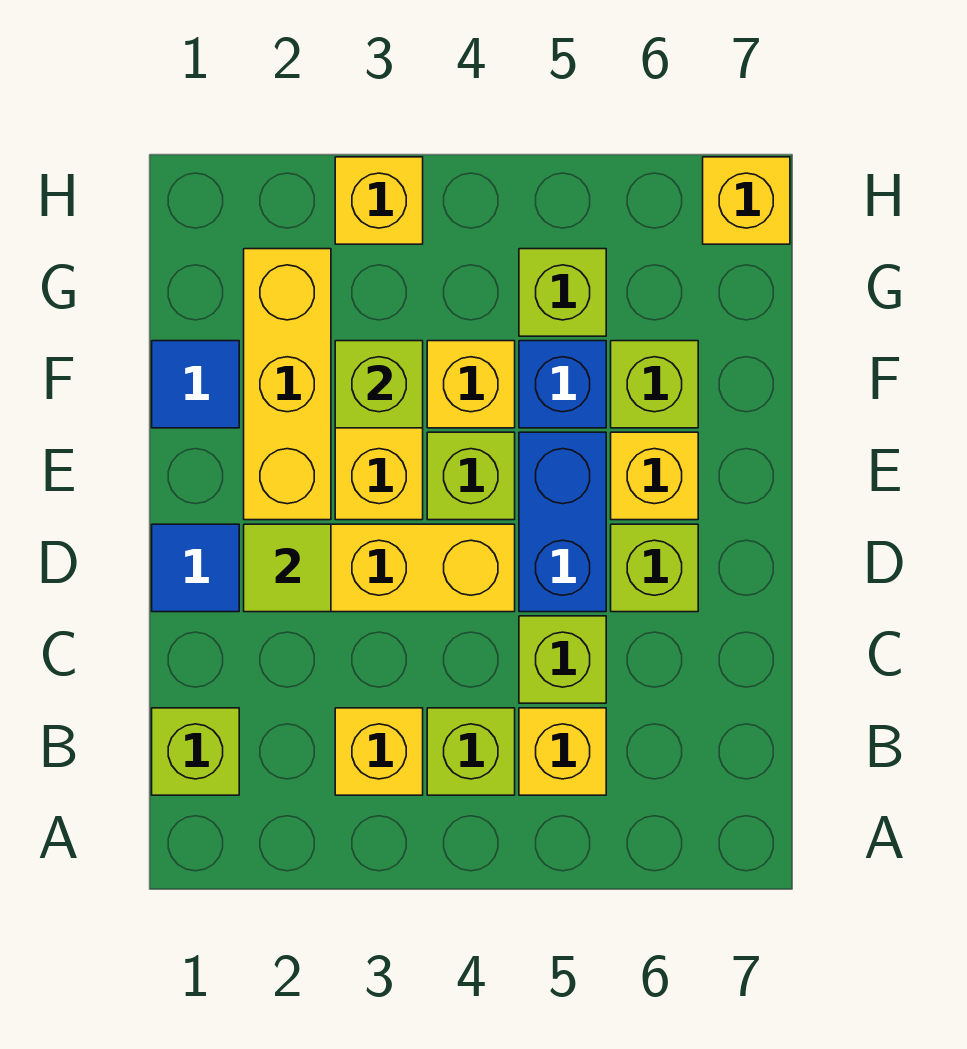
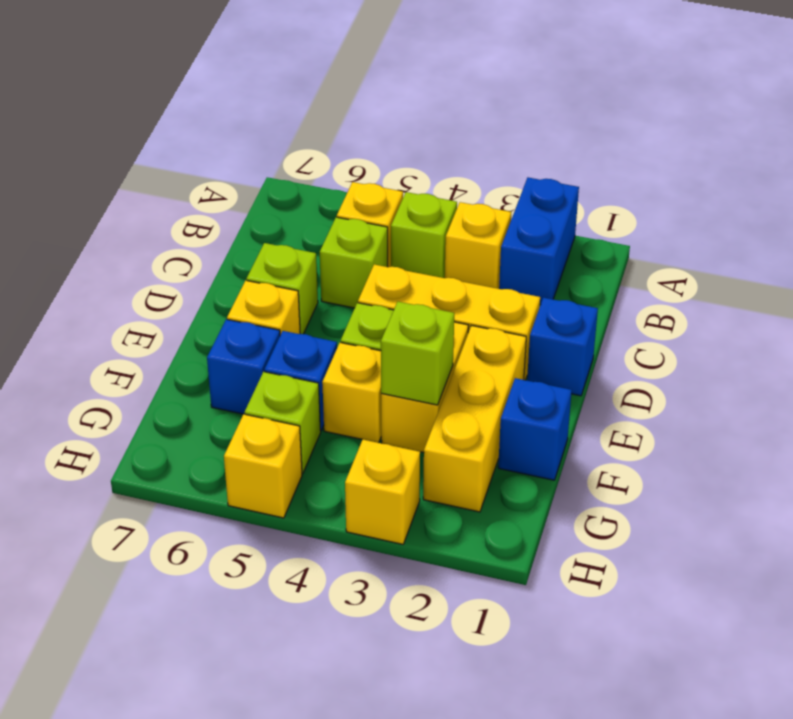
lime brick B1 level 1 -> none
blue tile D1 level 1 -> blue brick D1 level 1
lime tile D2 level 2 -> none
blue brick D5:E5 level 1 -> blue brick A2:B2 level 1
blue tile F1 level 1 -> blue brick F1 level 1
lime brick F6 level 1 -> blue brick F6 level 1
yellow brick H7 level 1 -> yellow brick H5 level 1

